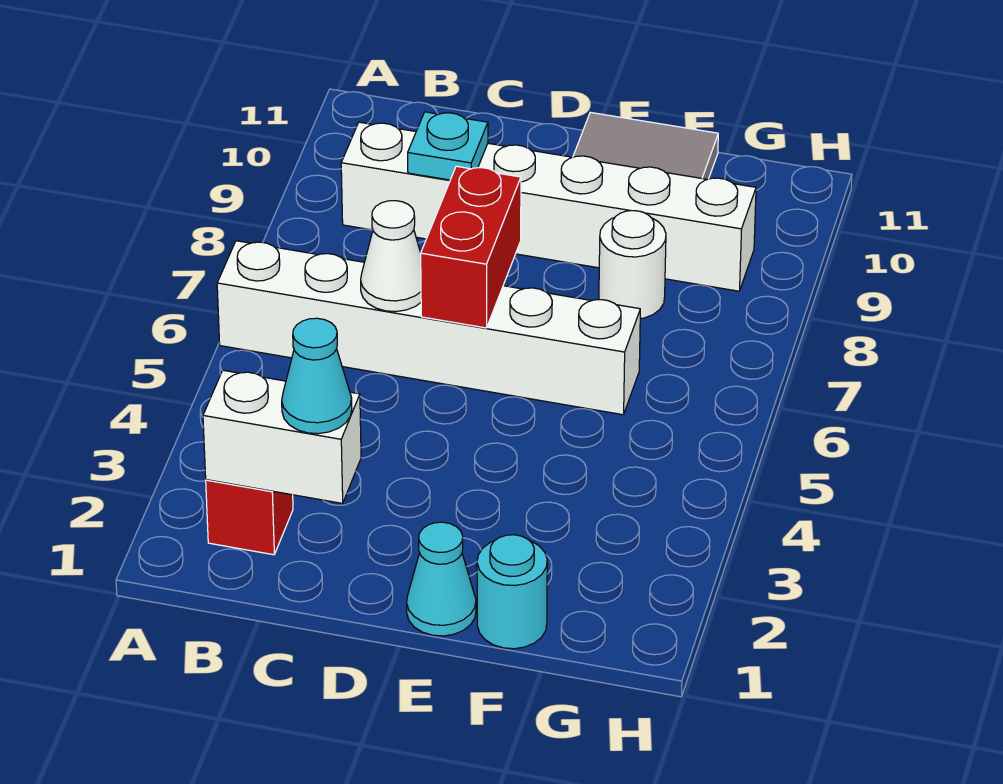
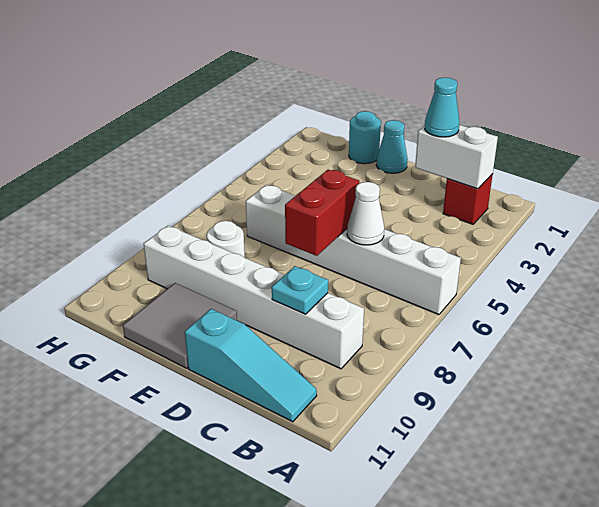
none -> cyan slope B11:D11 level 1 top D

